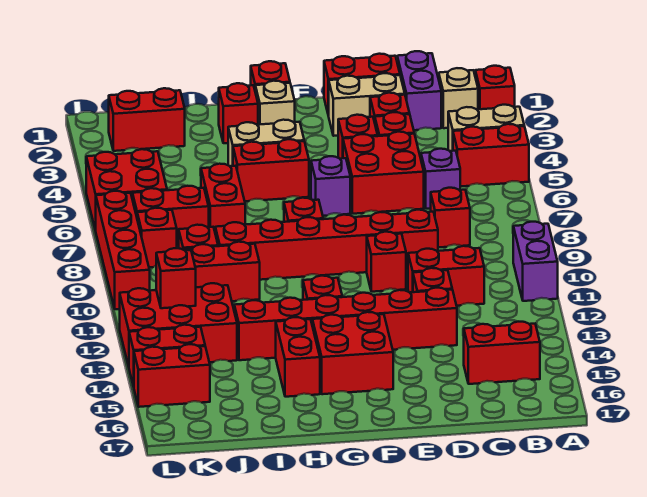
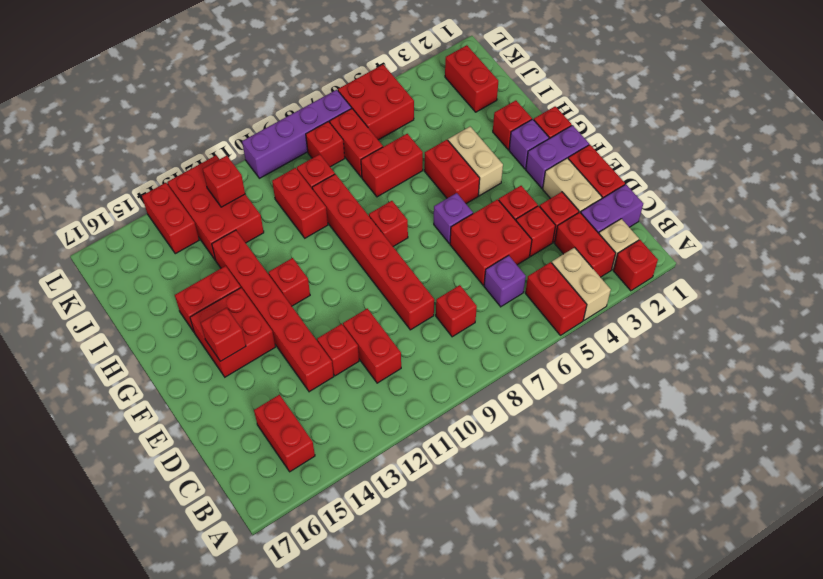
purple brick A10:A11 level 1 -> purple brick F1:F2 level 1
red brick E10 level 1 -> red brick F15 level 2
tan brick G2 level 1 -> purple brick G2 level 1
red brick K15:L15 level 1 -> red brick B3:C3 level 1
red brick L7:L10 level 1 -> purple brick L7:L10 level 1

